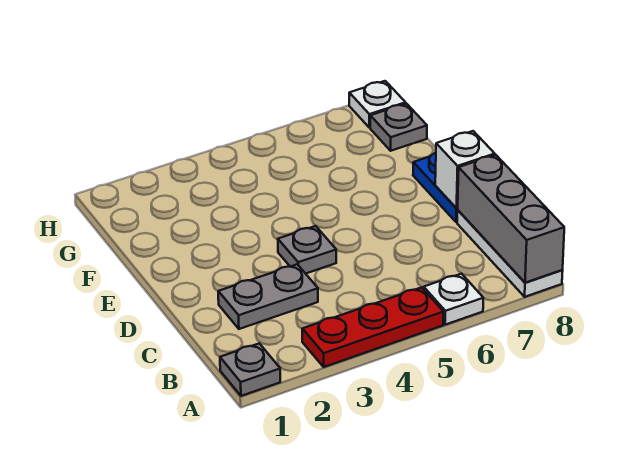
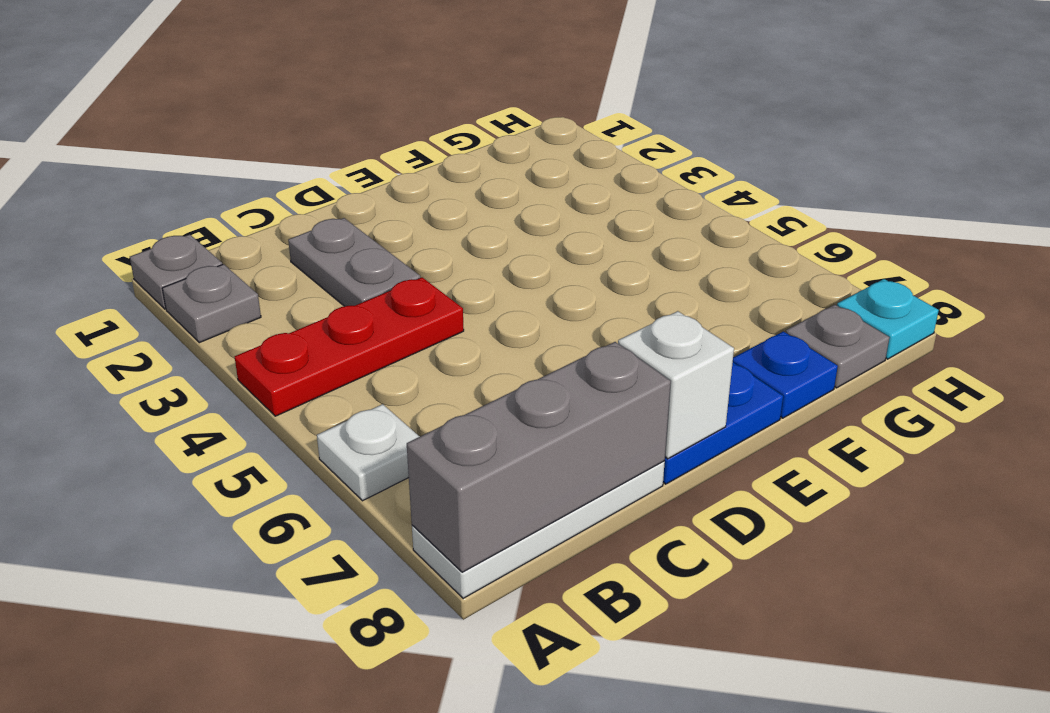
red plate A3:A5 level 1 -> red plate A4:C4 level 1
grey plate D4 level 1 -> grey plate A2 level 1
none -> blue plate F8 level 1
white plate H8 level 1 -> cyan plate H8 level 1

